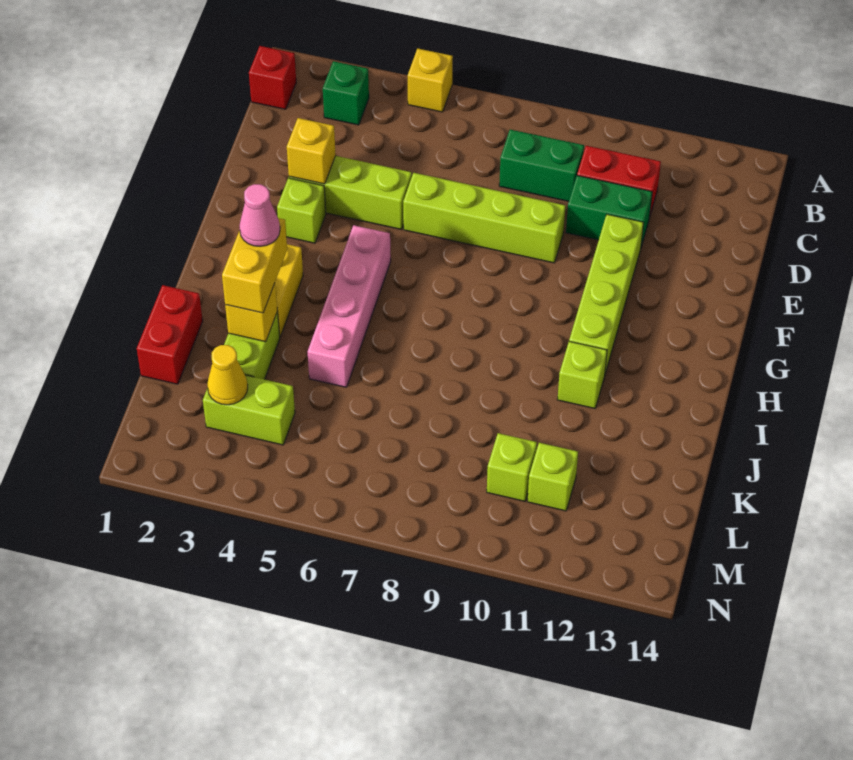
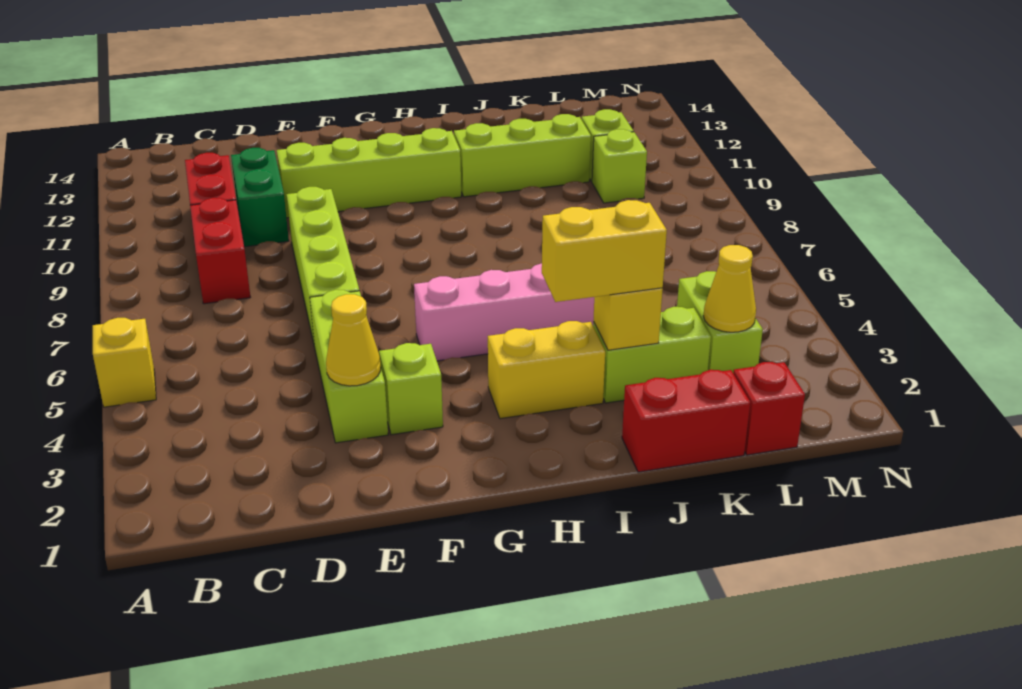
red brick B1 level 1 -> red brick L1 level 1
green brick B3 level 1 -> none
green brick C8:C9 level 1 -> red brick C8:C9 level 1
yellow brick E3 level 2 -> yellow cone E3 level 2
pink cone I3 level 4 -> none
lime brick I11 level 1 -> lime brick I11:K11 level 1

